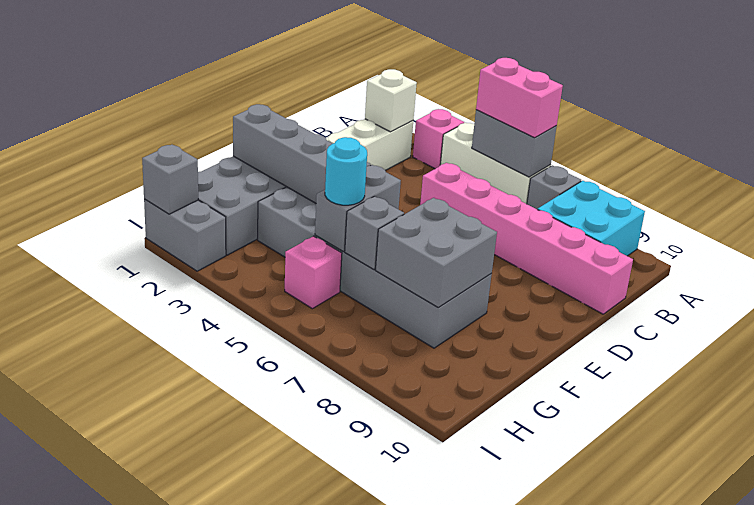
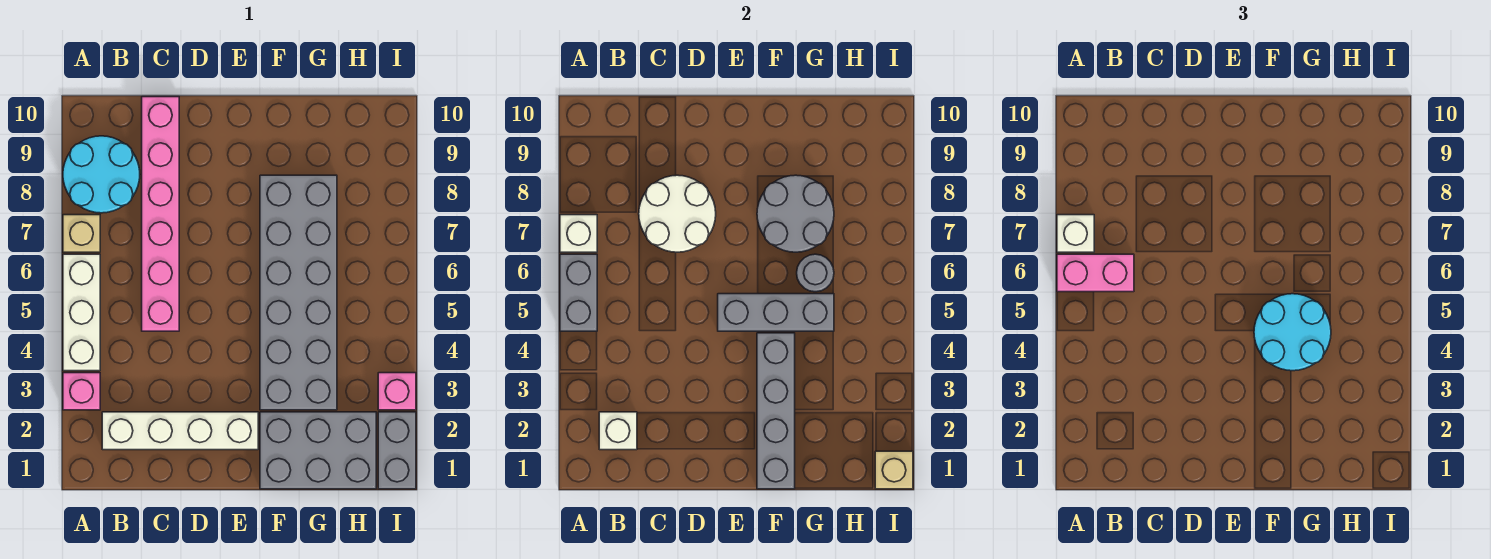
pink brick A5:A6 level 3 -> pink brick A6:B6 level 3
grey brick A7 level 1 -> tan brick A7 level 1
none -> white brick A7 level 2
none -> white brick A7 level 3
cyan brick A8:B9 level 1 -> cyan round brick A8:B9 level 1
none -> white round brick C7:D8 level 2
grey brick F5:G5 level 2 -> grey brick E5:G5 level 2
grey brick F7:G8 level 2 -> grey round brick F7:G8 level 2
cyan round brick G5 level 3 -> cyan round brick F4:G5 level 3
grey brick G6 level 2 -> grey round brick G6 level 2
pink brick H5 level 1 -> pink brick I3 level 1
grey brick I1 level 2 -> tan brick I1 level 2

